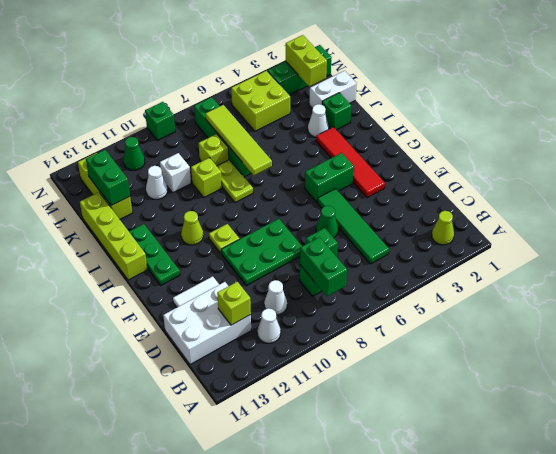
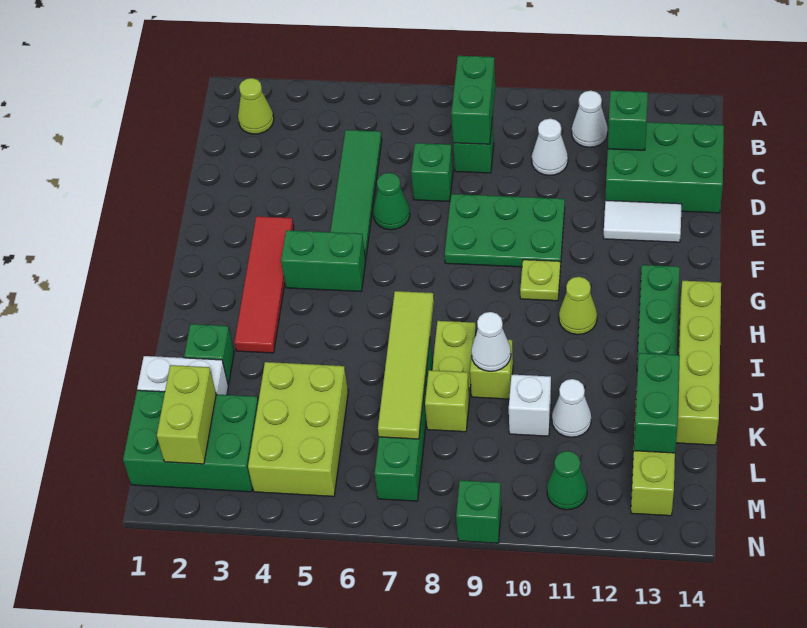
white brick C12:D14 level 1 -> green brick C12:D14 level 1
lime brick C12 level 2 -> green brick C12 level 2
white cone J3 level 1 -> white cone J9 level 2
lime brick L4:M5 level 1 -> lime brick K4:M5 level 1
green brick M1:M3 level 1 -> green brick L1:M3 level 1

